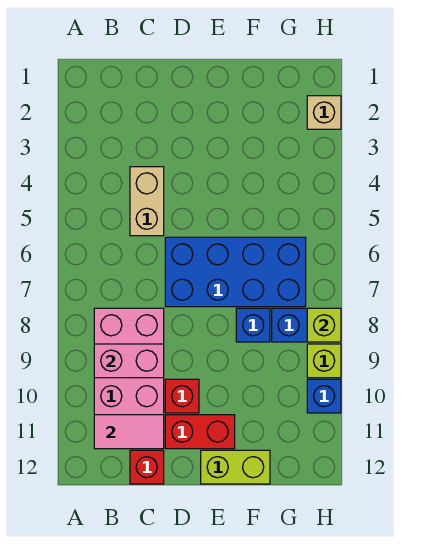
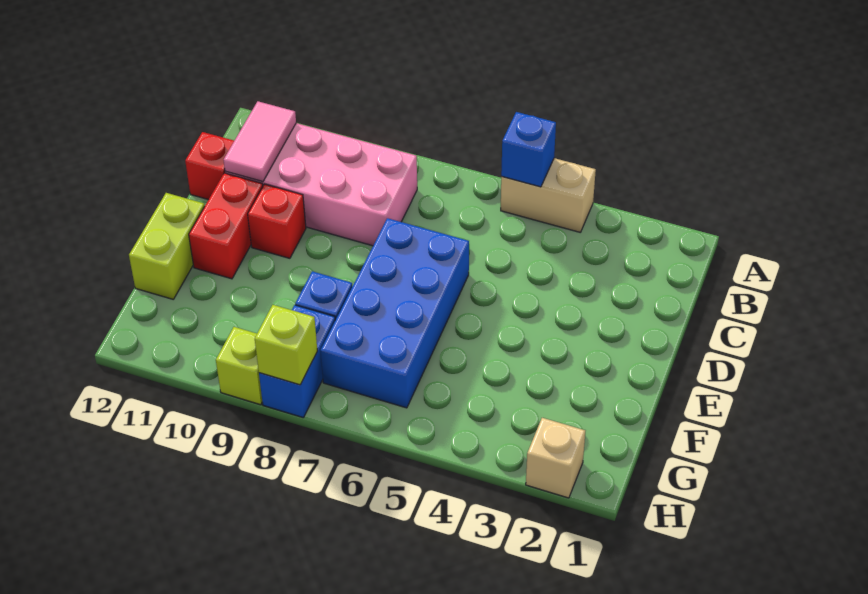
pink brick B9:C9 level 2 -> none
tan brick C4:C5 level 1 -> tan brick A4:A5 level 1
blue brick H10 level 1 -> blue brick A5 level 2

